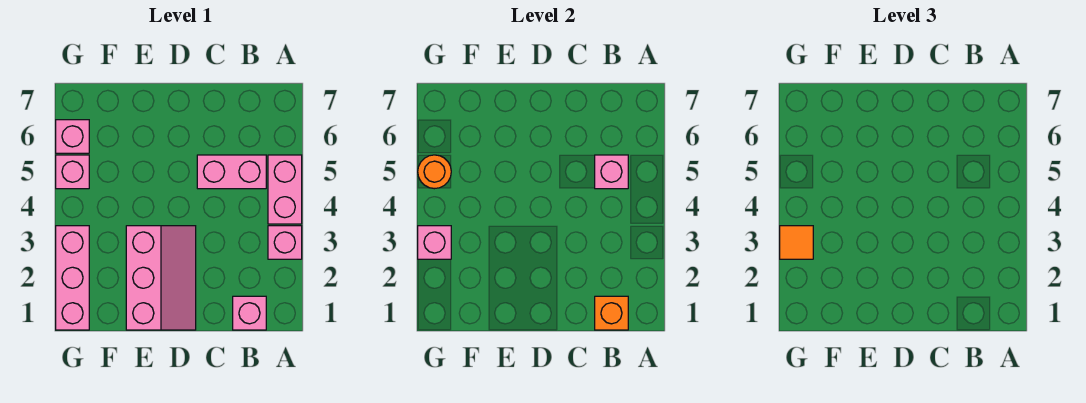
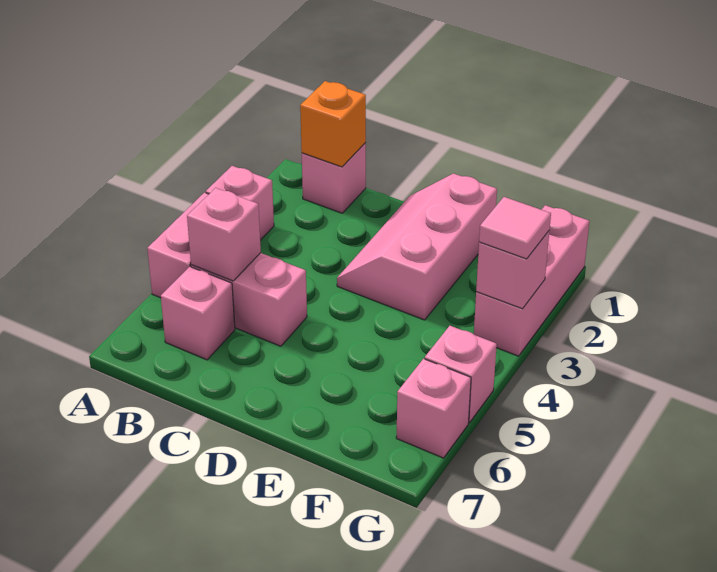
none -> pink brick B6 level 1
orange tile G3 level 3 -> pink tile G3 level 3
orange round brick G5 level 2 -> none

